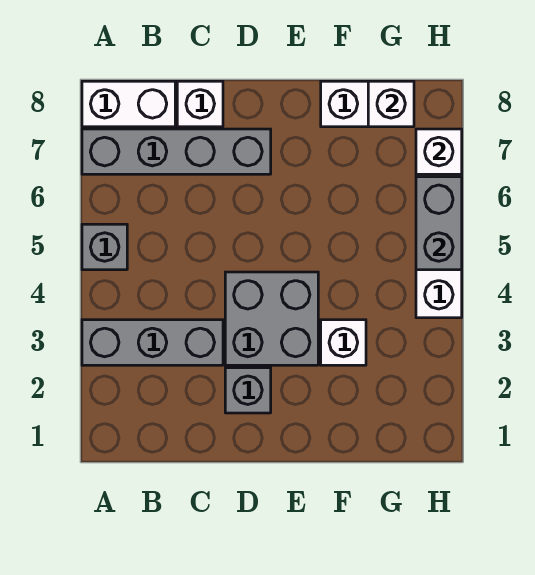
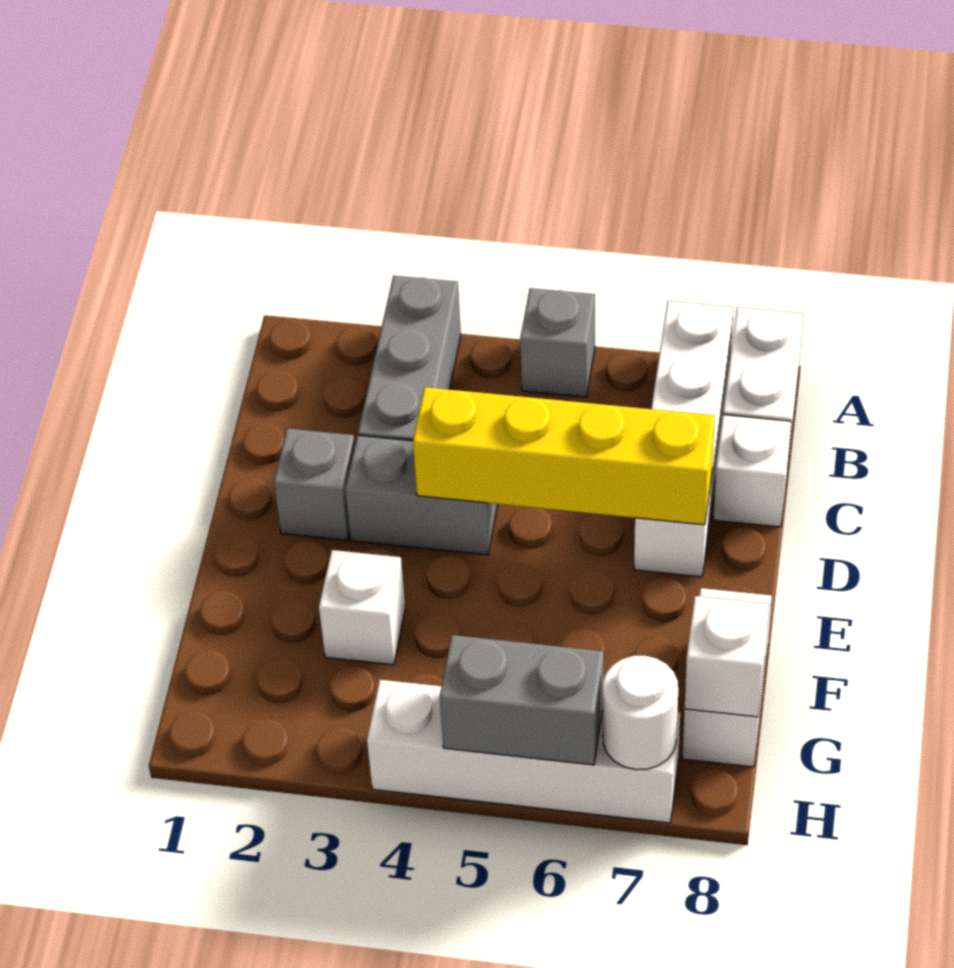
grey brick A7:D7 level 1 -> white brick A7:D7 level 1
grey brick D3:E4 level 1 -> grey brick D3:D4 level 1
none -> yellow brick D4:D7 level 2
white brick H7 level 2 -> white round brick H7 level 2

